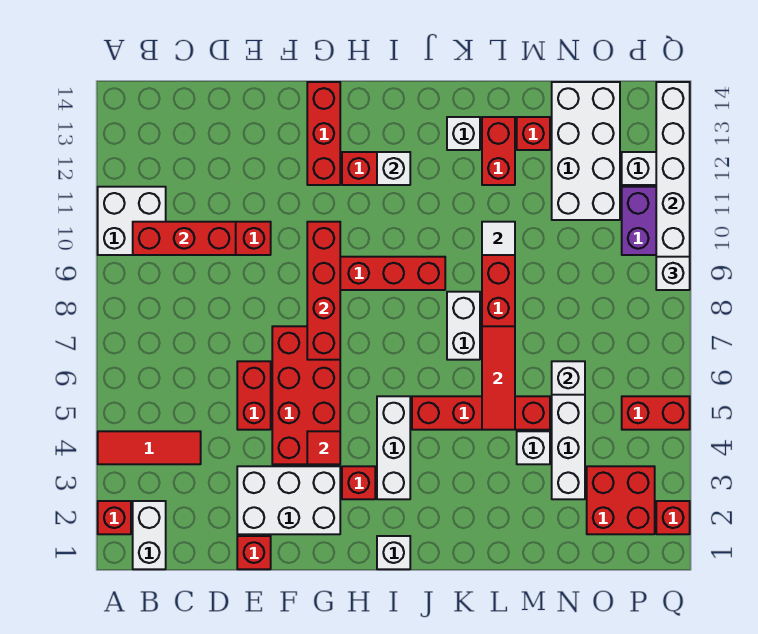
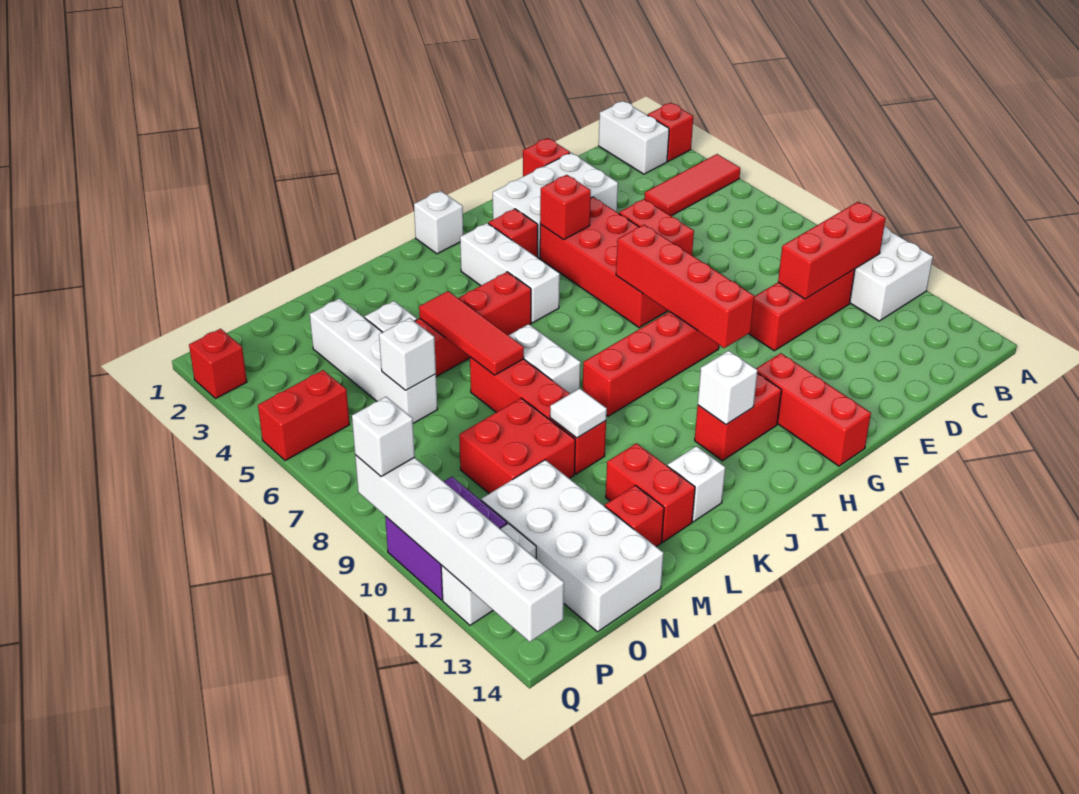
red tile G4 level 2 -> red brick G4 level 2
red brick O2:P3 level 1 -> red brick M9:N10 level 1

